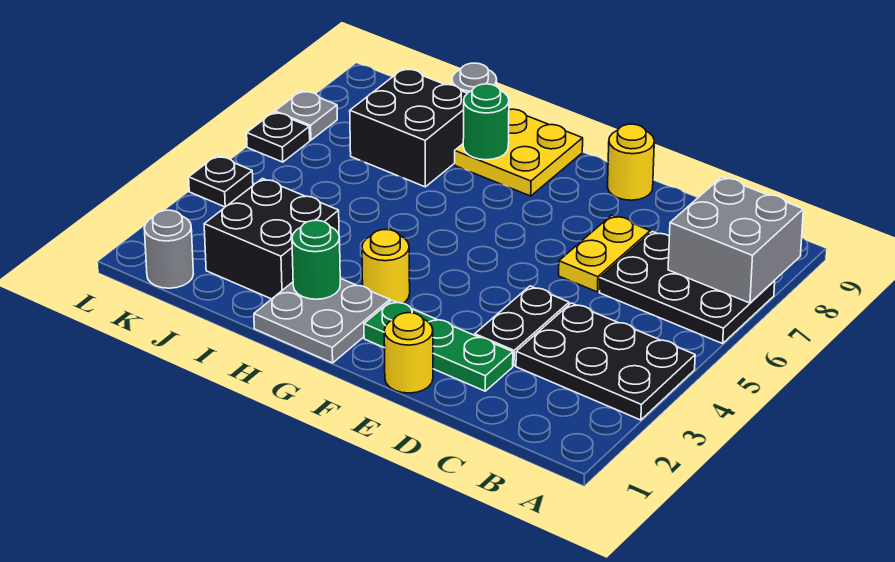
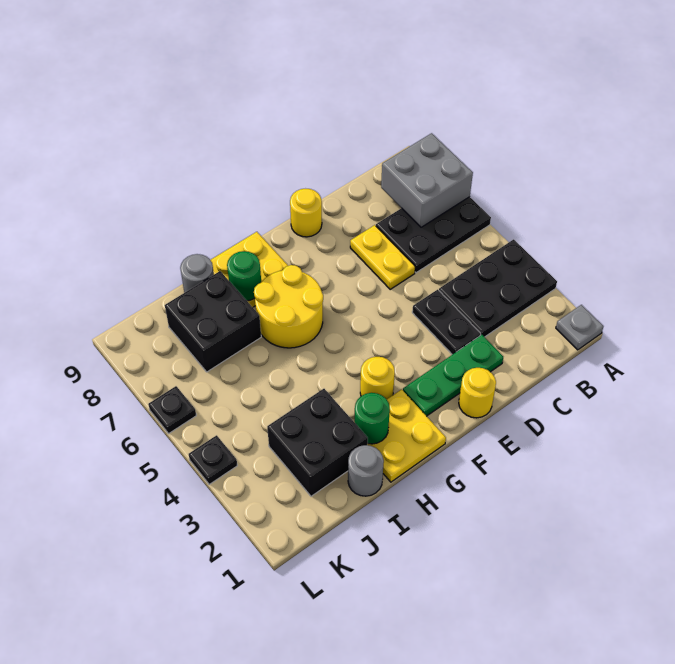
grey plate G1:H2 level 1 -> yellow plate G1:H2 level 1
none -> yellow round brick G6:H7 level 1
grey round brick K1 level 1 -> grey round brick I1 level 1
grey plate L7 level 1 -> grey plate A1 level 1

